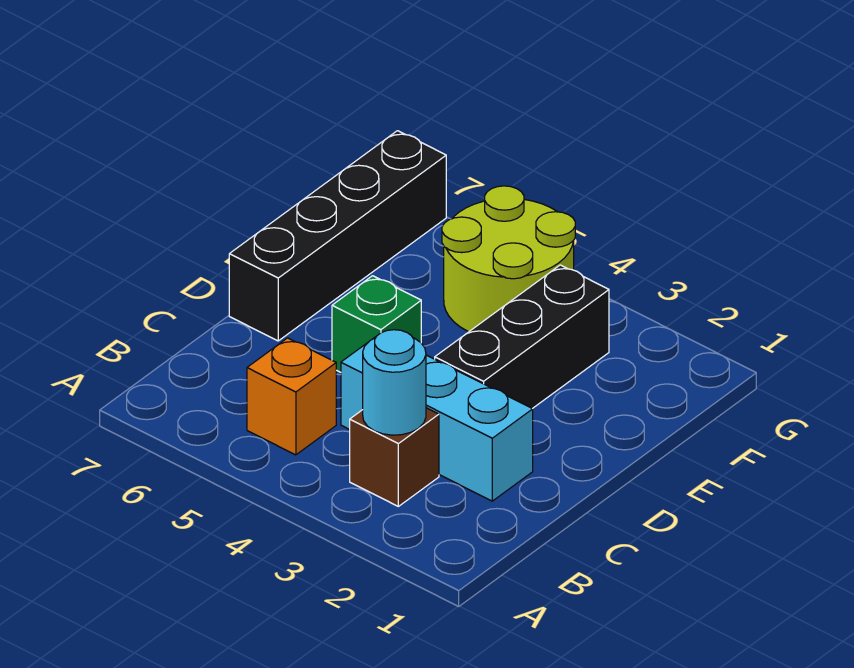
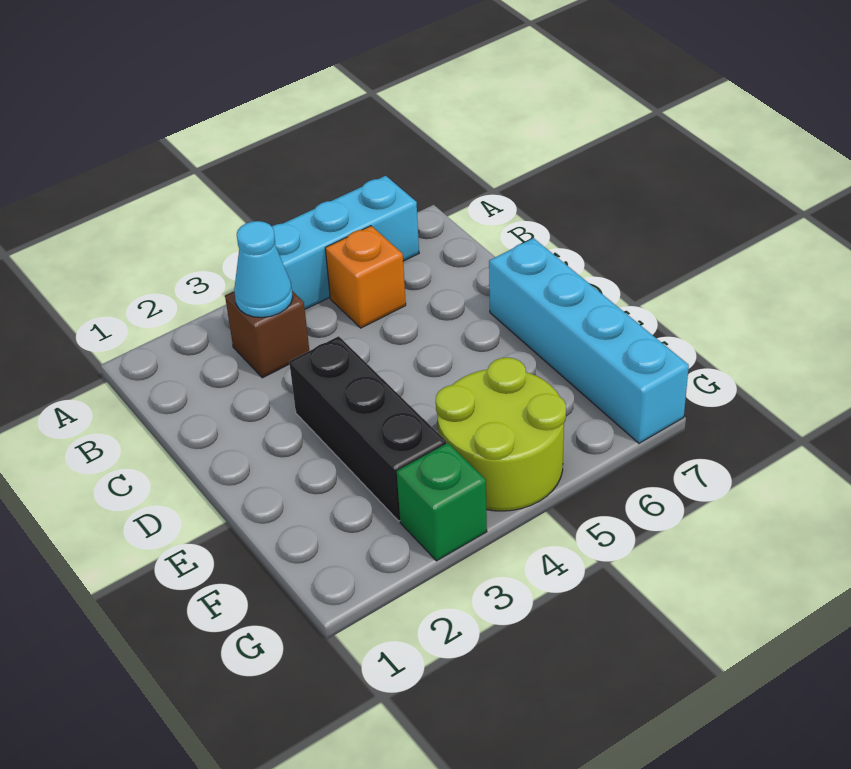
cyan round brick B3 level 2 -> cyan cone B3 level 2
cyan brick C2:C4 level 1 -> cyan brick A4:A6 level 1
green brick D5 level 1 -> green brick G3 level 1
black brick D7:G7 level 1 -> cyan brick D7:G7 level 1

